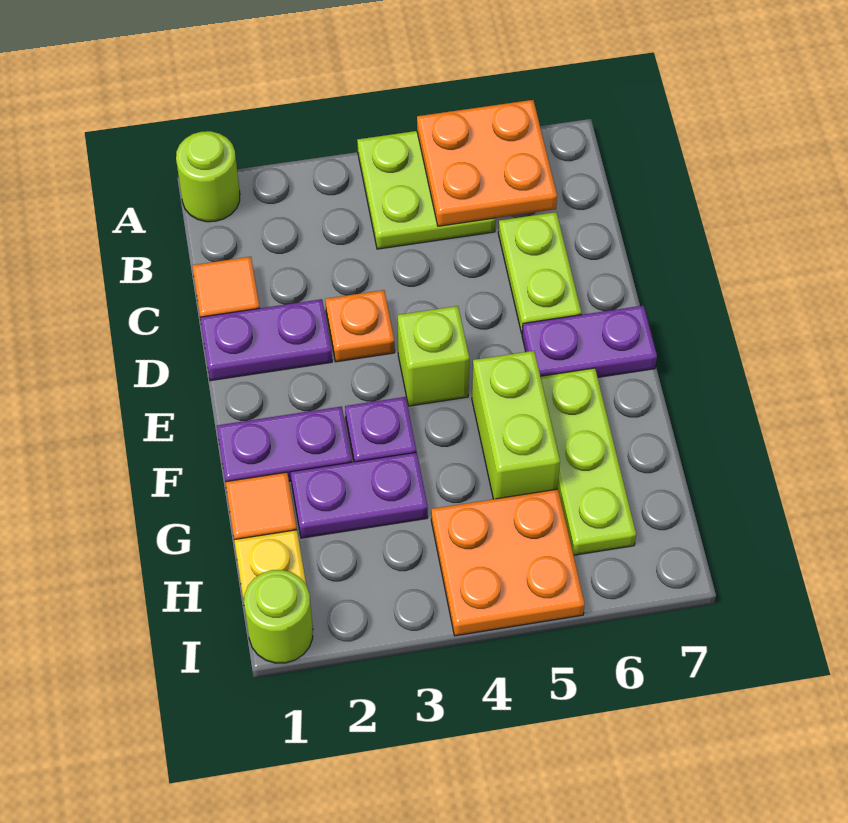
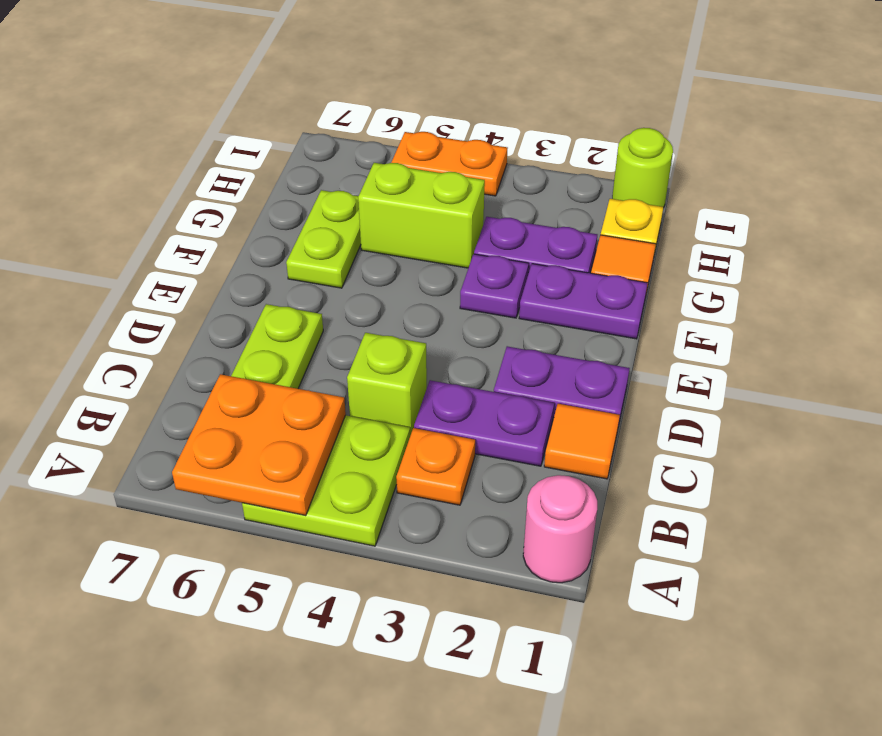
lime round brick A1 level 1 -> pink round brick A1 level 1
orange plate D3 level 1 -> orange plate B3 level 1
lime brick E4 level 1 -> lime brick C4 level 1
purple plate E6:E7 level 1 -> purple plate C2:C3 level 1
lime brick F5:G5 level 1 -> lime brick G4:G5 level 1
lime plate F6:H6 level 1 -> lime plate F6:G6 level 1
orange plate H4:I5 level 1 -> orange plate I4:I5 level 1

